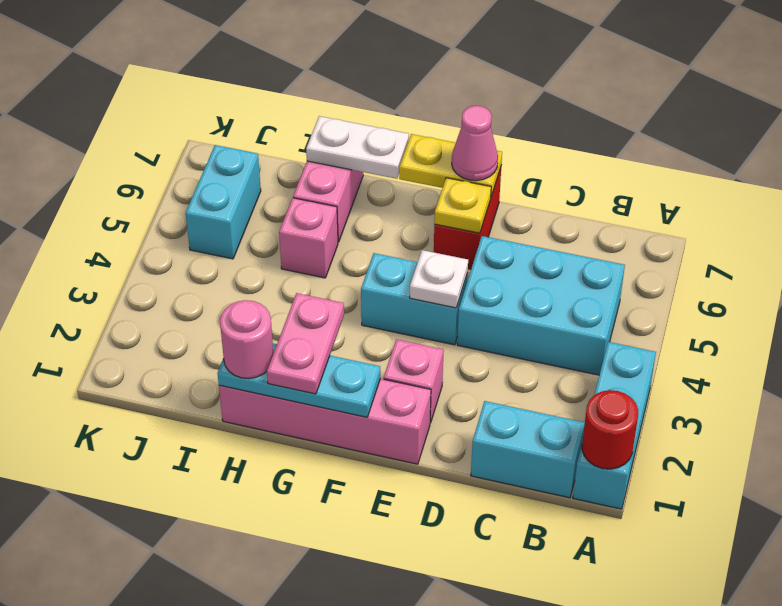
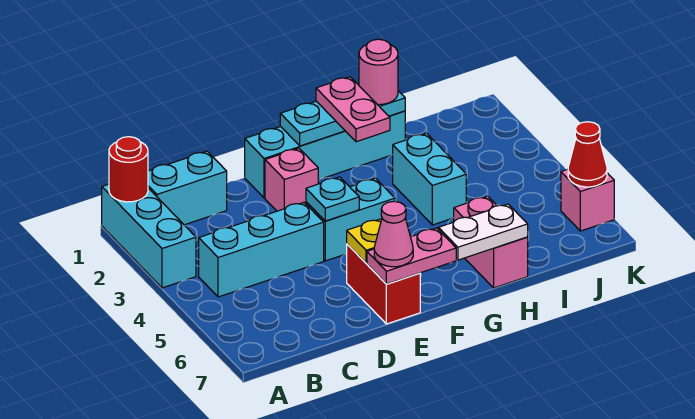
cyan brick B4:D5 level 1 -> cyan brick B4:D4 level 1
pink brick E1:H1 level 1 -> cyan brick E1:H1 level 1
white plate E4 level 2 -> cyan plate E4 level 2
yellow plate E7:F7 level 2 -> pink plate E7:F7 level 2
pink brick H5 level 1 -> pink brick K6 level 1
cyan brick J5:J6 level 1 -> cyan brick H3:H4 level 1
none -> red cone K6 level 2

